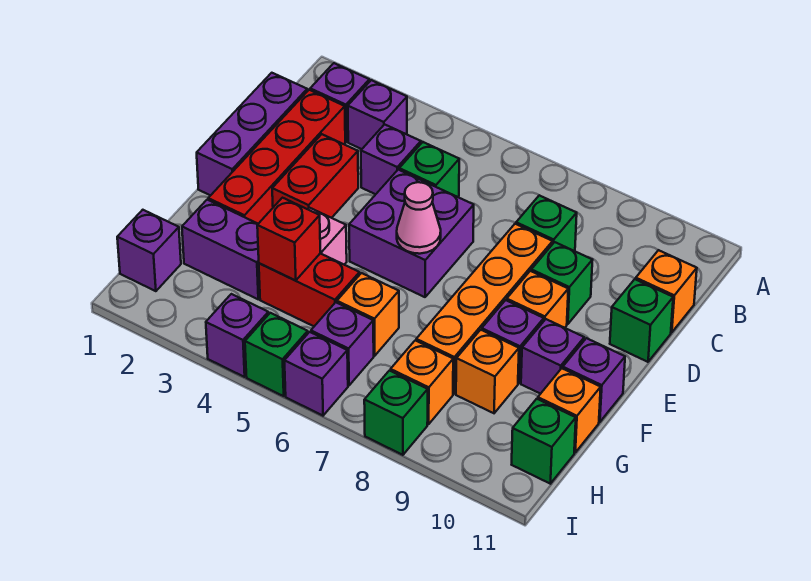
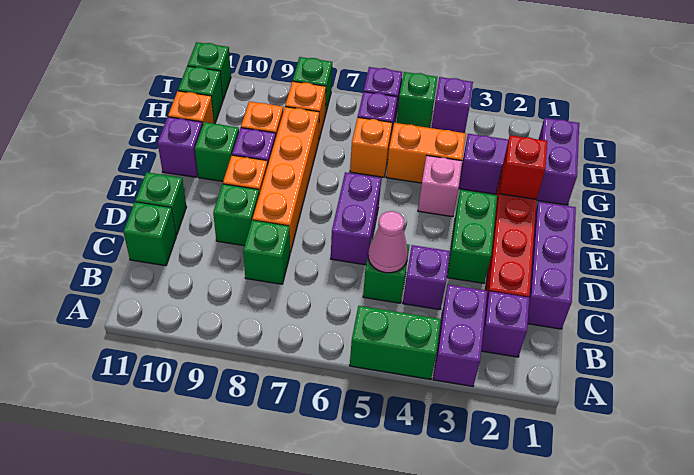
none -> green brick A4:A5 level 1
purple brick B3 level 1 -> purple brick A3:B3 level 1
orange brick C11 level 1 -> green brick C11 level 1
red brick D3:E3 level 1 -> green brick D3:E3 level 1
purple brick D5:E6 level 1 -> purple brick D6:E6 level 1
pink cone E6 level 2 -> pink cone C5 level 2
purple brick F10 level 1 -> green brick F10 level 1
red brick G4:G5 level 1 -> orange brick G4:G5 level 1
red brick G4 level 2 -> red brick F2 level 2
purple brick H1 level 1 -> purple brick G1:H1 level 1
none -> green brick I11 level 1

